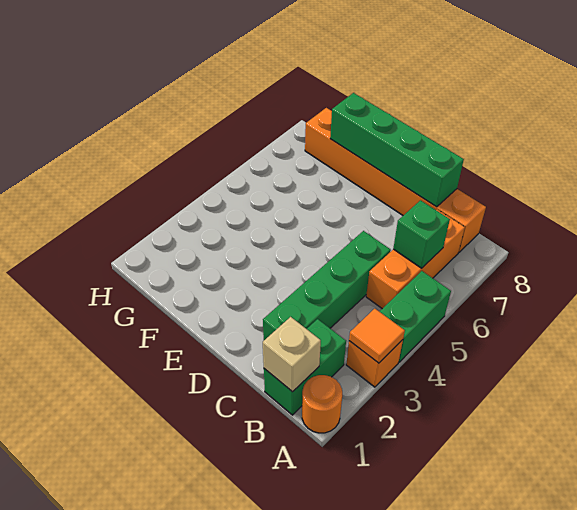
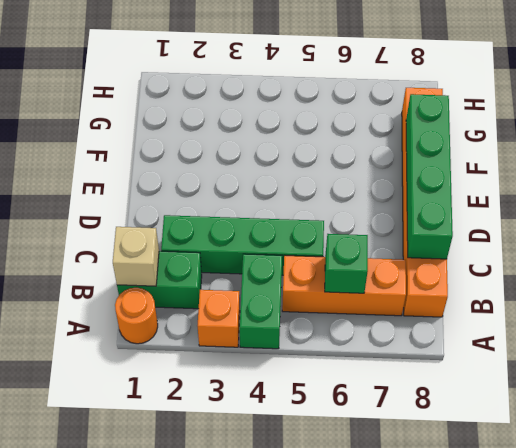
orange tile A3 level 2 -> none
green brick A4:A5 level 1 -> green brick A4:B4 level 1

